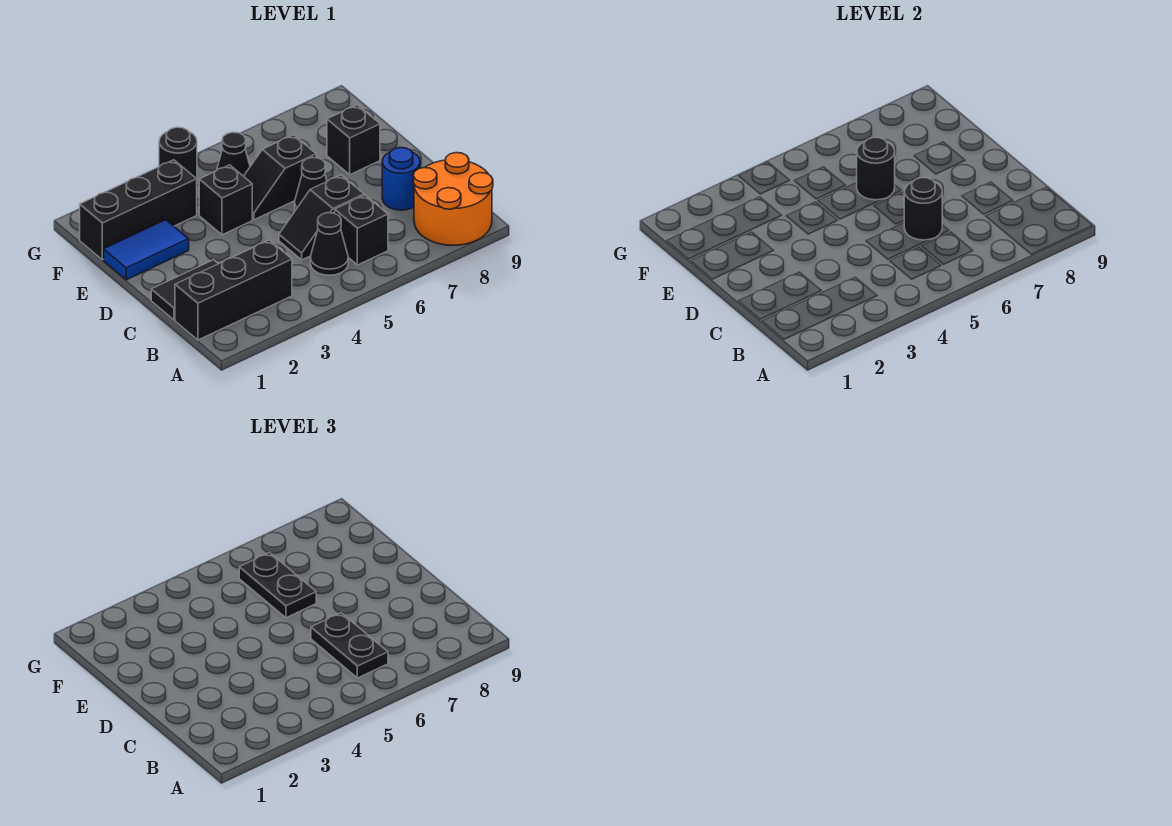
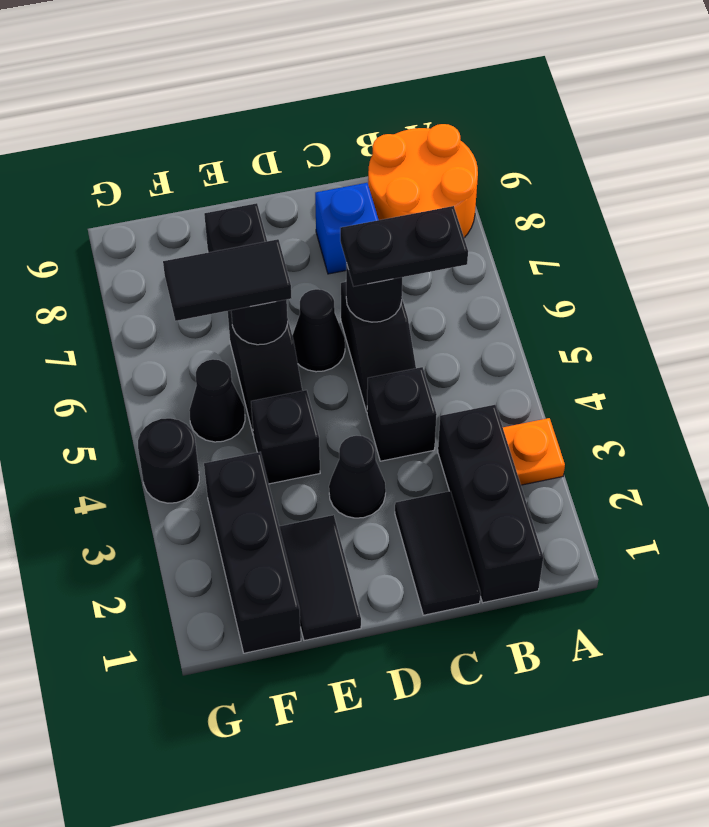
none -> orange plate A3 level 1
black cone B5 level 1 -> black cone D3 level 1
black brick B6 level 1 -> black brick C4 level 1
blue round brick C8 level 1 -> blue brick C8 level 1
blue tile E1:E2 level 1 -> black tile E1:E2 level 1
black plate E6:F6 level 3 -> black tile E6:F6 level 3

